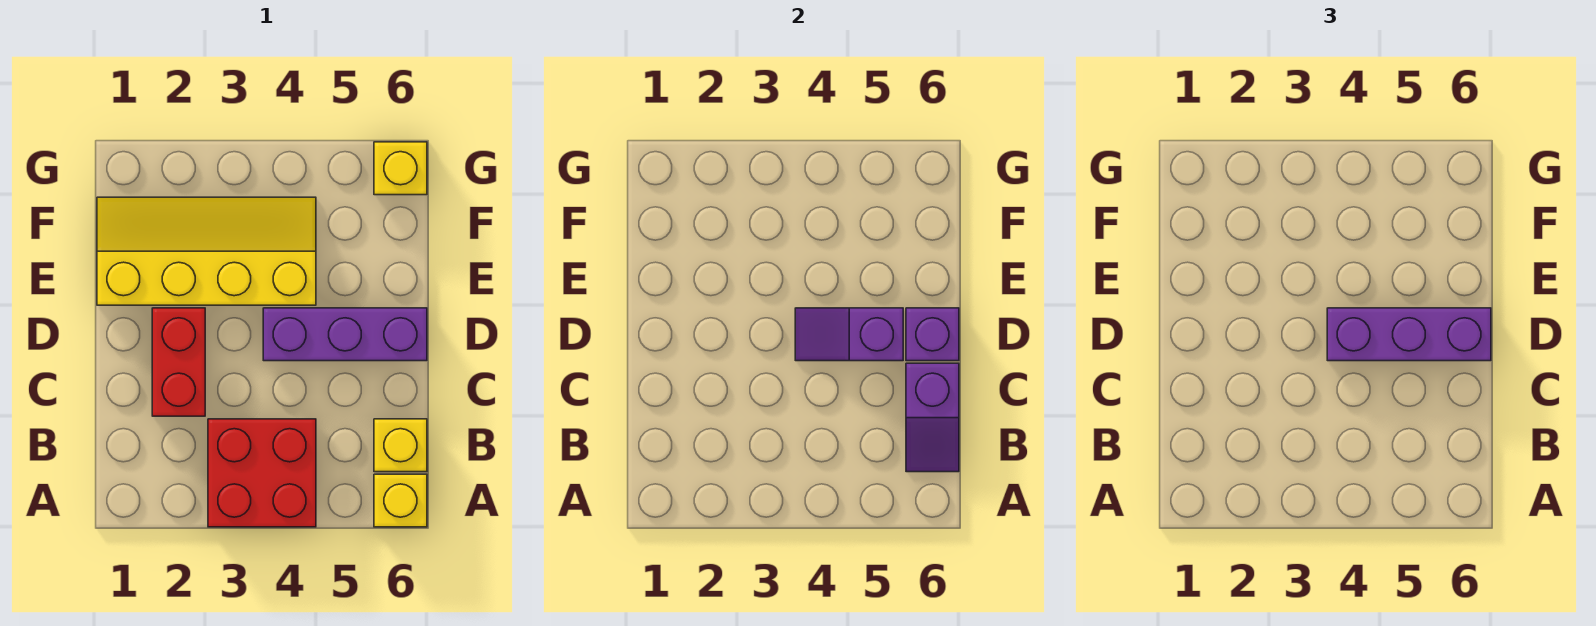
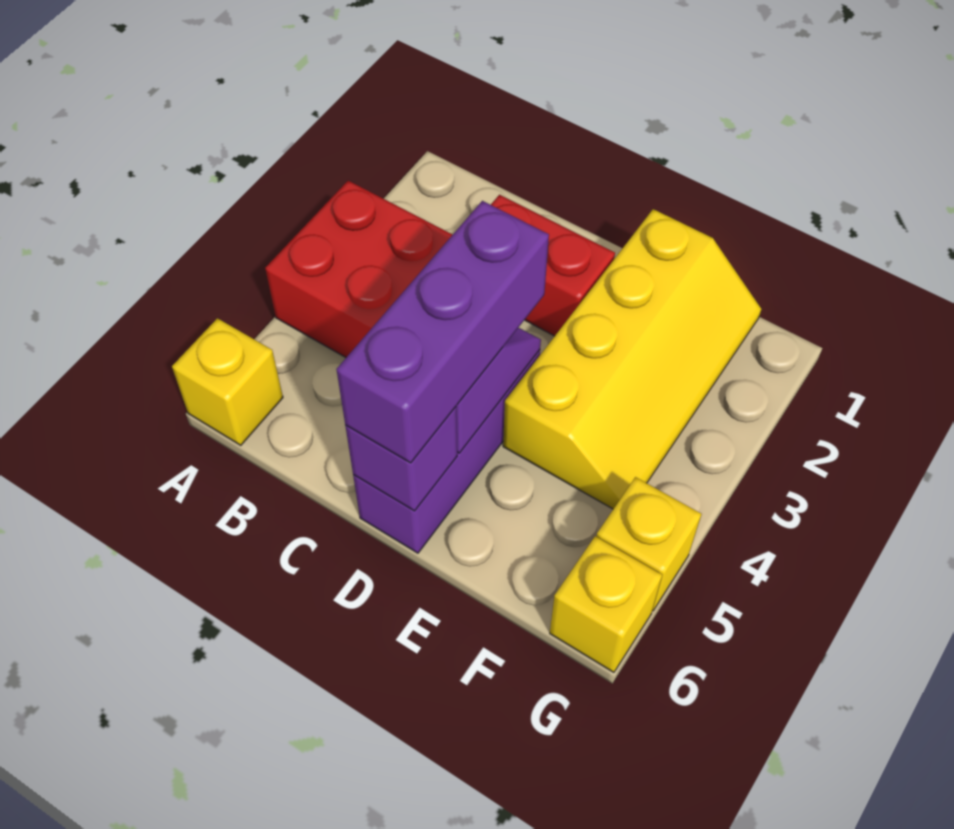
yellow brick B6 level 1 -> yellow brick G5 level 1
purple slope B6:C6 level 2 top C -> none

